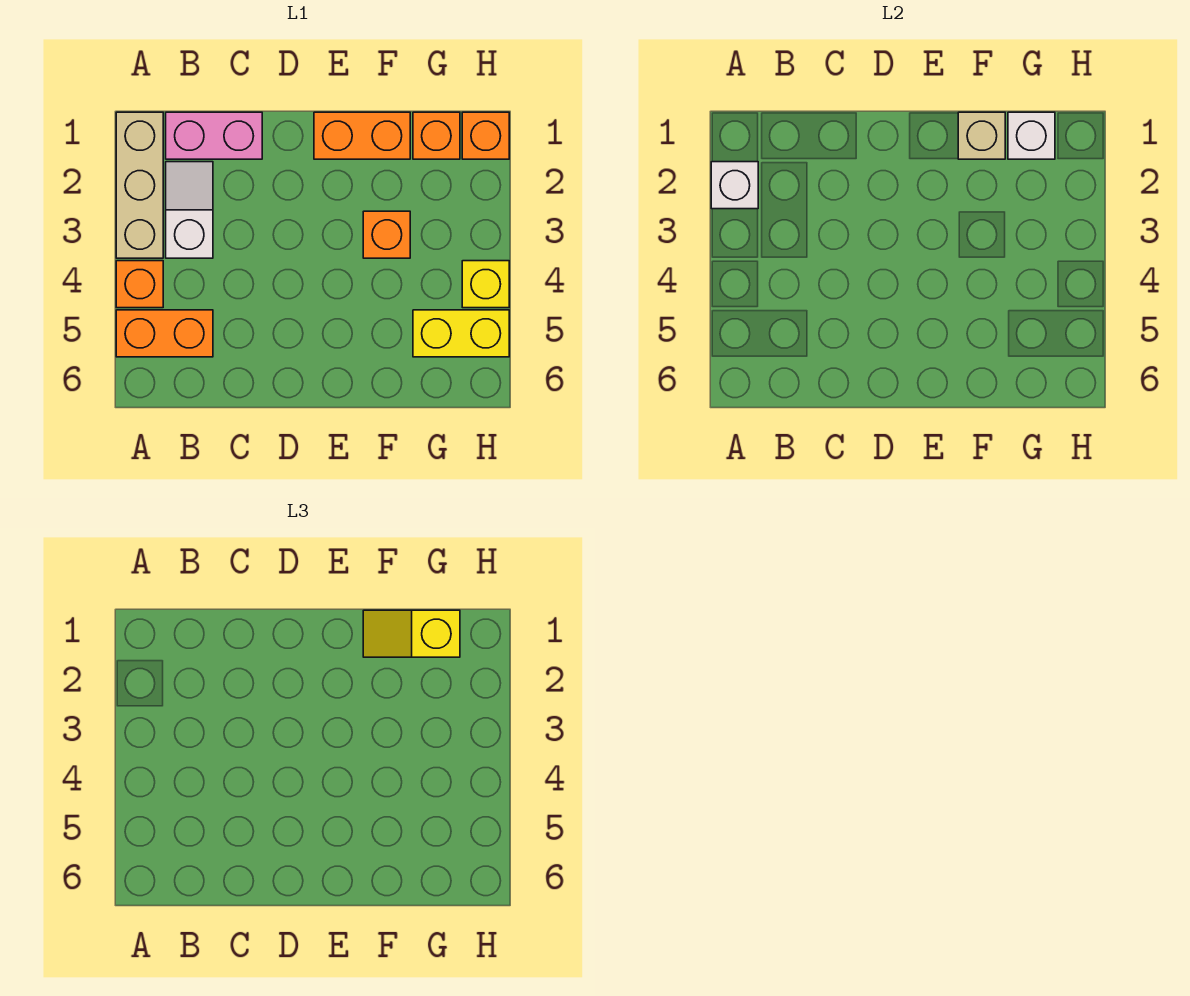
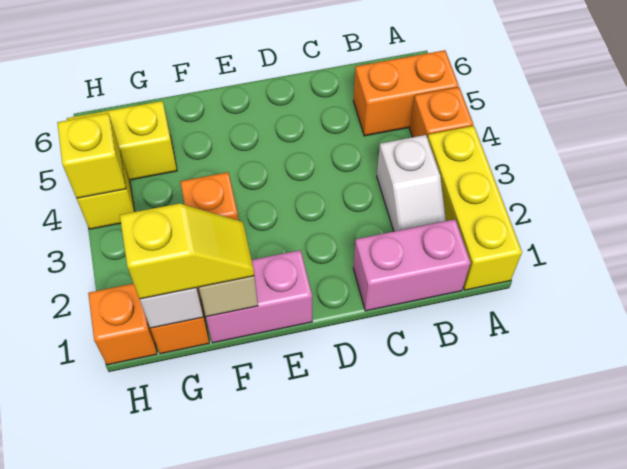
tan brick A1:A3 level 1 -> yellow brick A1:A3 level 1
white brick A2 level 2 -> none
orange brick E1:F1 level 1 -> pink brick E1:F1 level 1
none -> yellow brick H4 level 2

